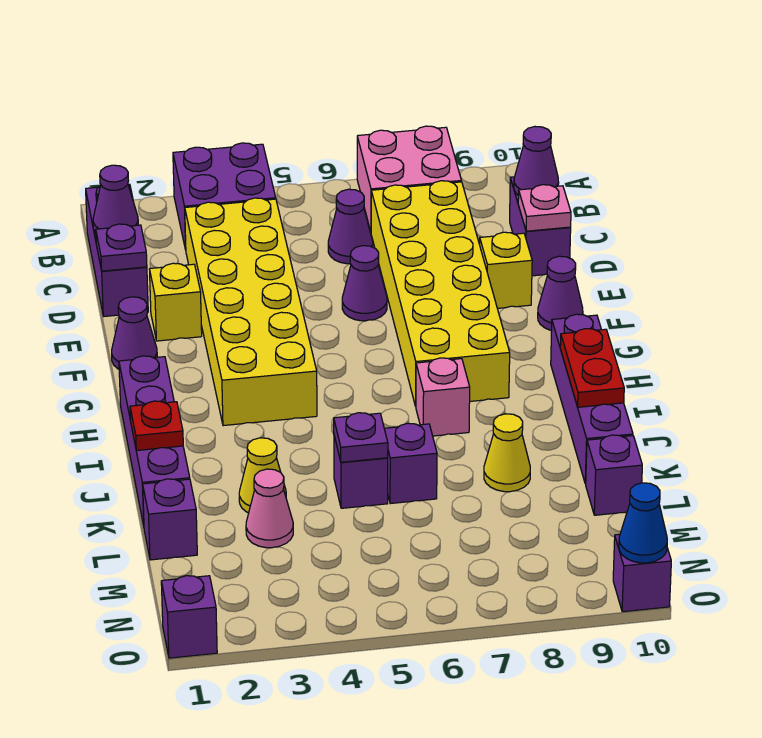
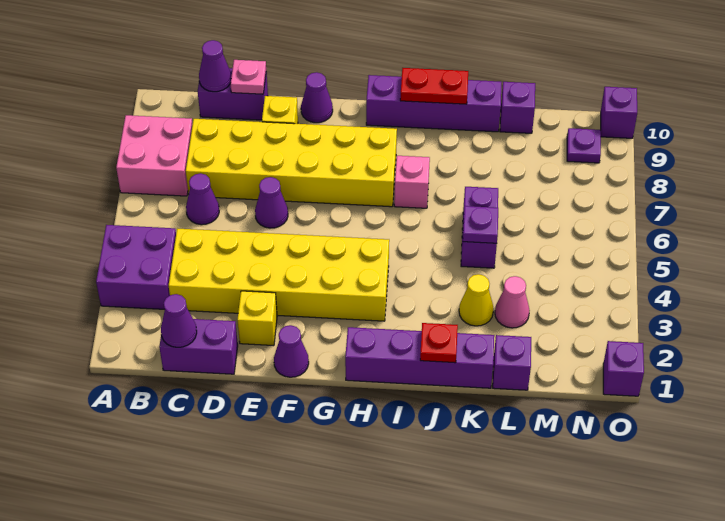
purple brick B1:D1 level 1 -> purple brick C1:D1 level 1
purple plate D1 level 2 -> purple plate N9 level 1
yellow cone K8 level 1 -> none
blue cone O10 level 2 -> none

